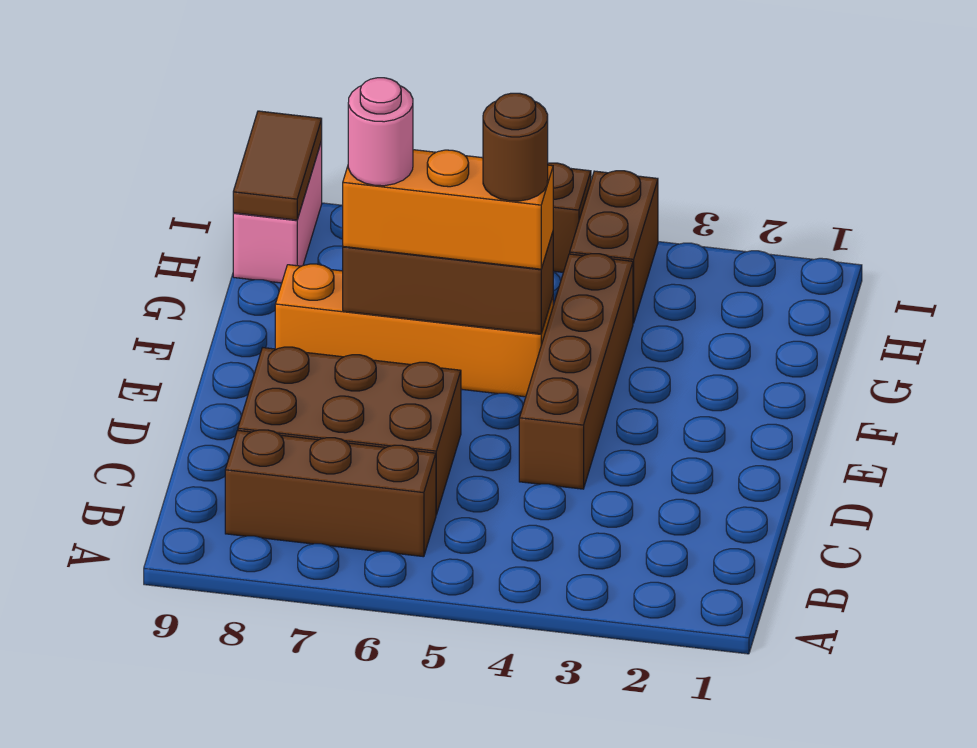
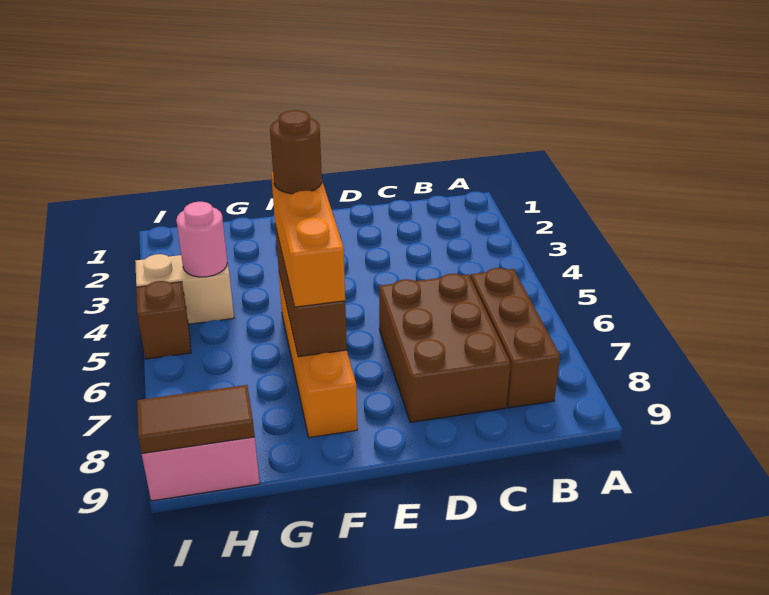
brown brick D4:G4 level 1 -> none
pink round brick F7 level 4 -> pink round brick H4 level 2
brown brick H4:I4 level 1 -> tan brick H4:I4 level 1

